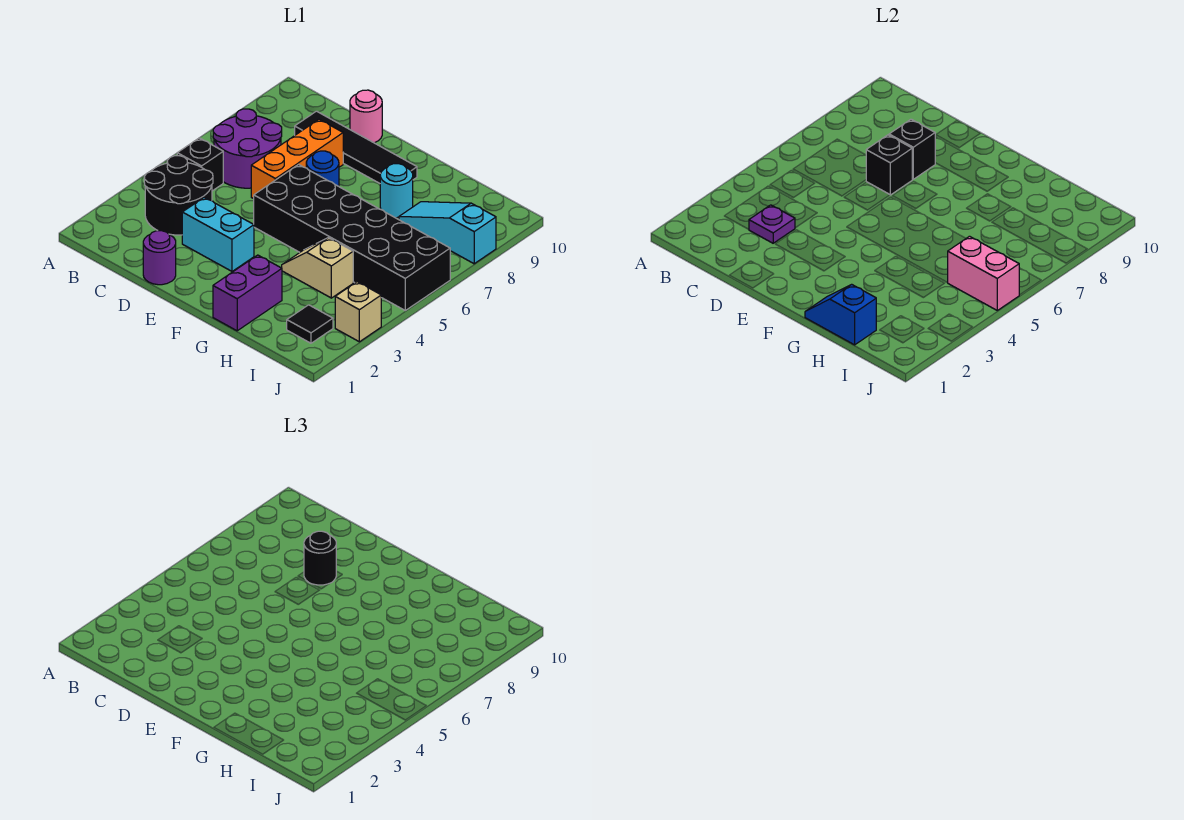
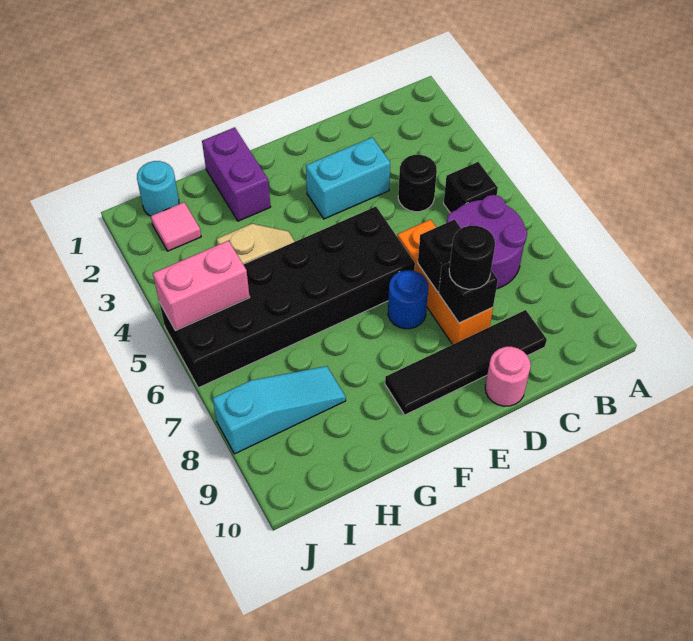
black round brick B3:C4 level 1 -> black round brick C4 level 1
purple plate C3 level 2 -> none
purple round brick D1 level 1 -> none
blue slope G1:H1 level 2 top H -> none
cyan round brick G8 level 1 -> cyan round brick I1 level 1
black tile I2 level 1 -> pink tile I2 level 1
tan brick J3 level 1 -> none

